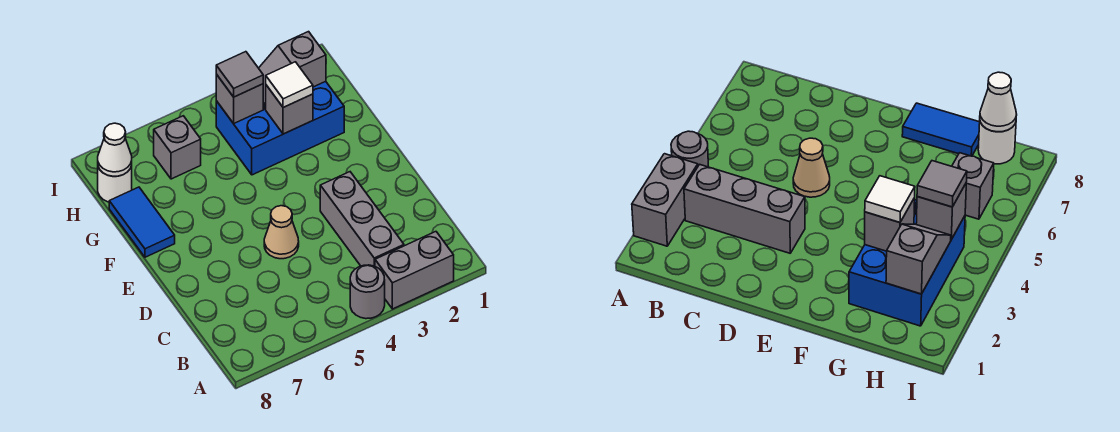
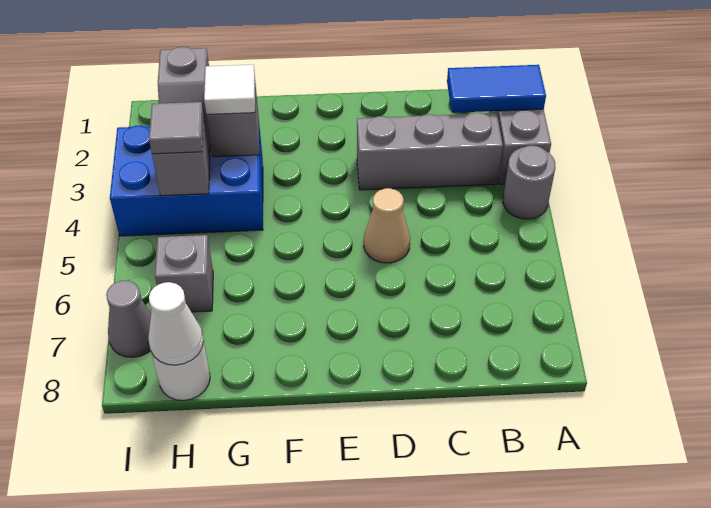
blue tile F8:G8 level 1 -> blue tile A2:B2 level 2
blue brick G2:H4 level 1 -> blue brick G3:I4 level 1
none -> grey cone I7 level 1

